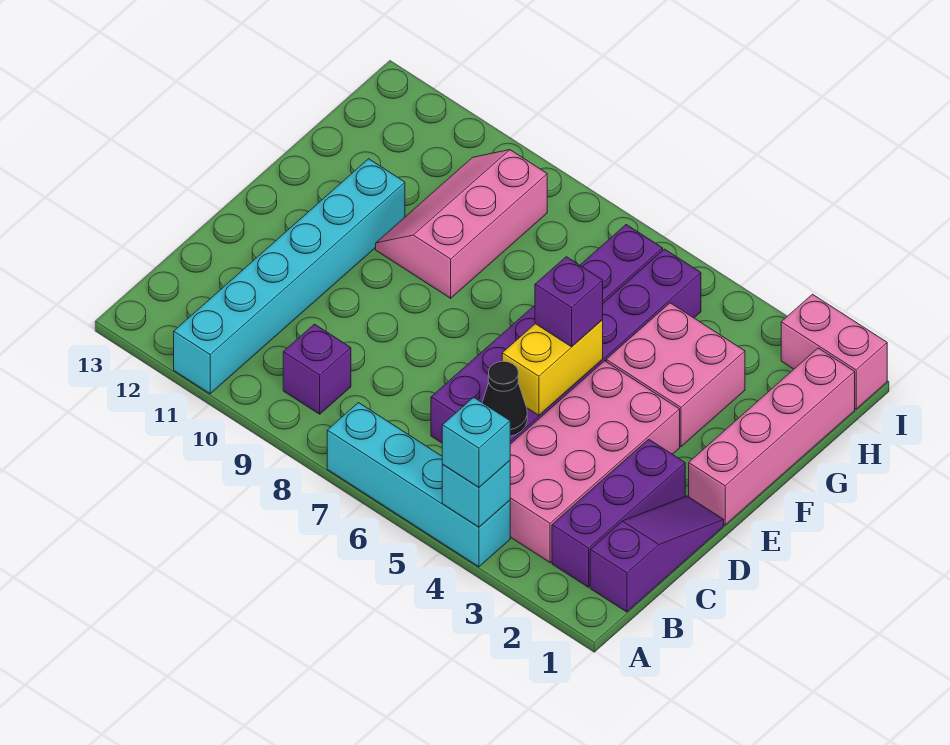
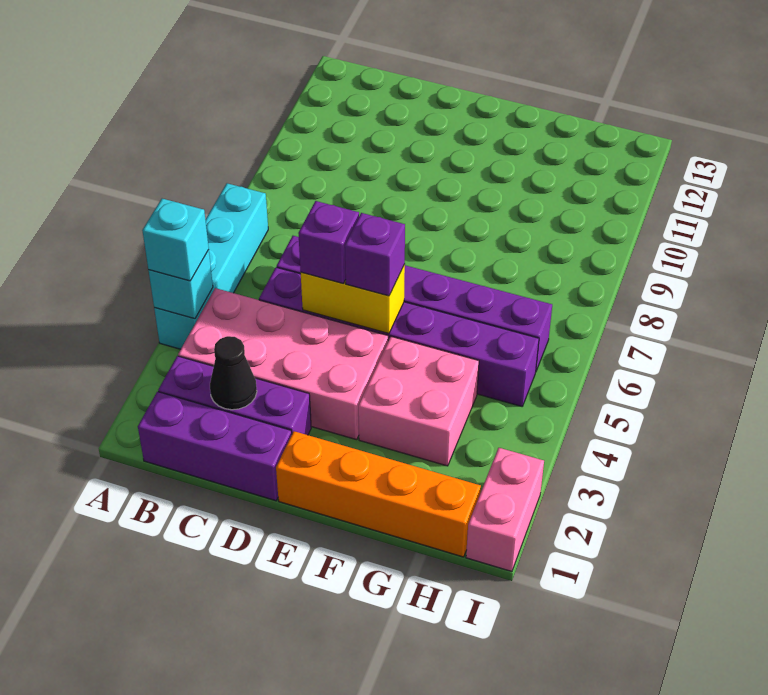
cyan brick A11:F11 level 1 -> none
purple slope B1:D1 level 1 top B -> purple brick B1:D1 level 1
purple brick B9 level 1 -> purple brick D5 level 3
black cone C5 level 2 -> black cone C2 level 2
pink brick E1:H1 level 1 -> orange brick E1:H1 level 1
pink slope F9:H10 level 1 top 9 -> none

